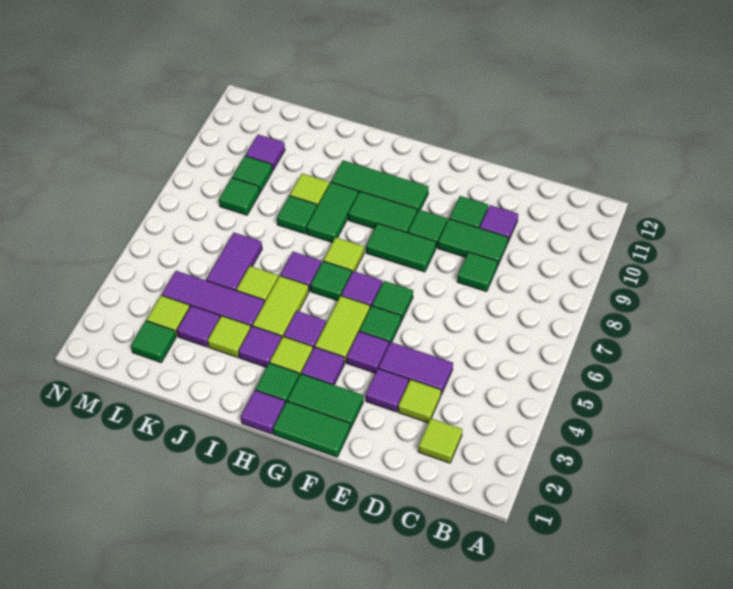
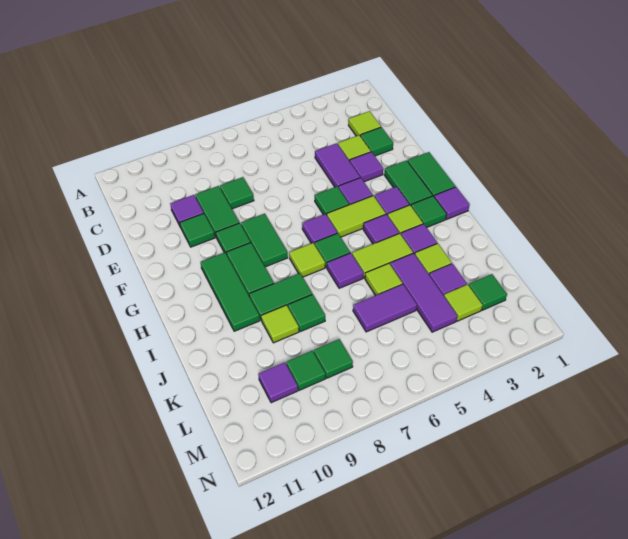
green tile F6 level 1 -> green tile D2 level 1

